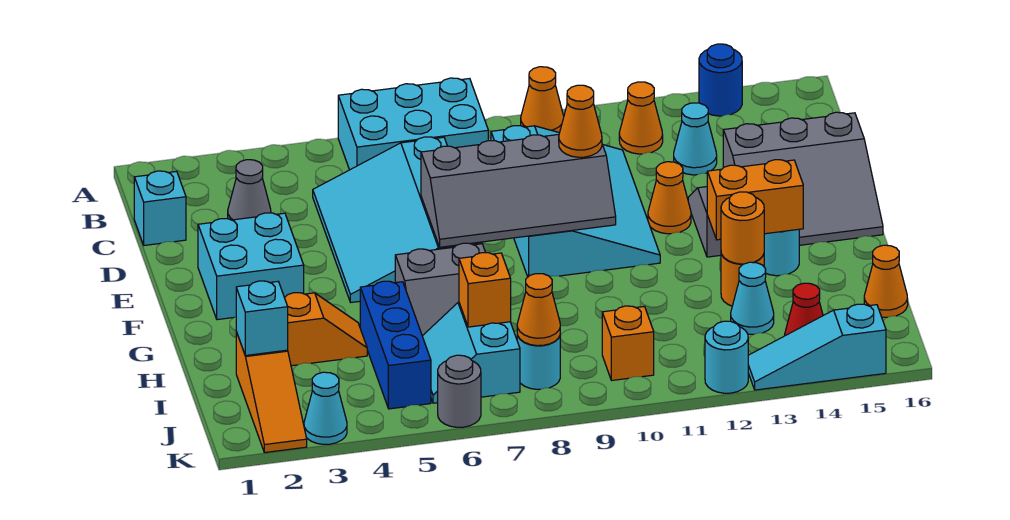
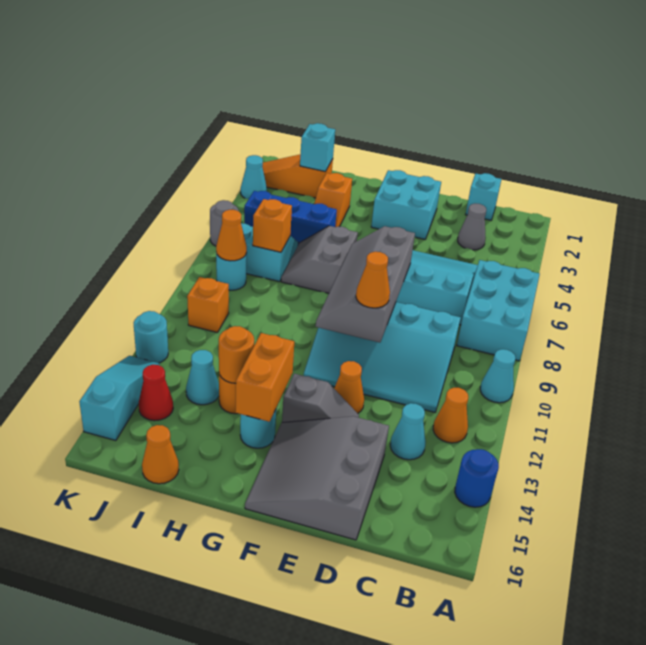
orange cone A10 level 1 -> cyan cone A10 level 1

